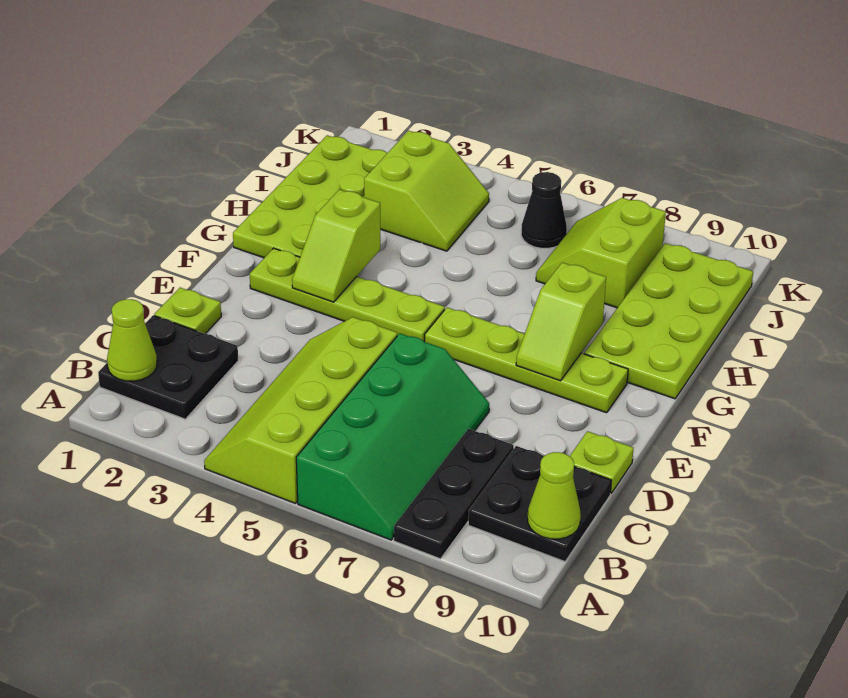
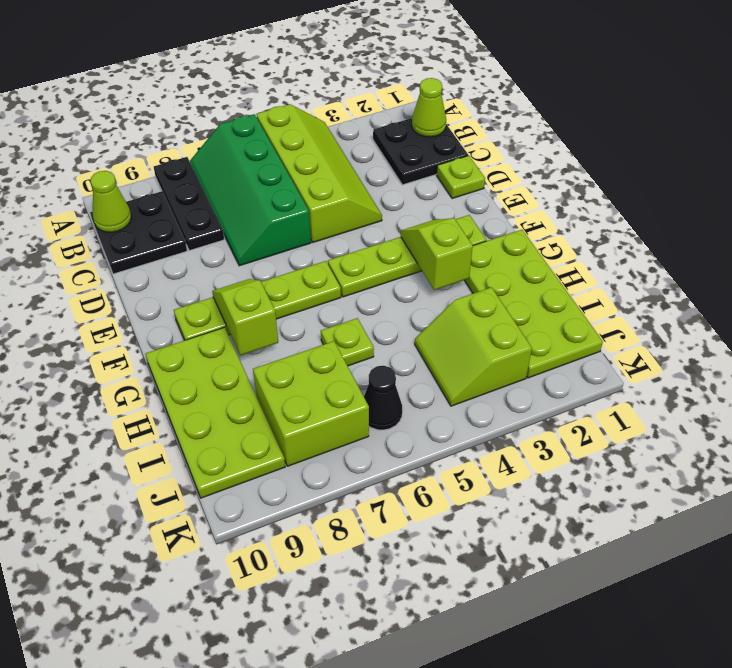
lime plate D10 level 1 -> lime plate H6 level 1
lime slope I7:J8 level 1 top 8 -> lime brick I7:J8 level 1

